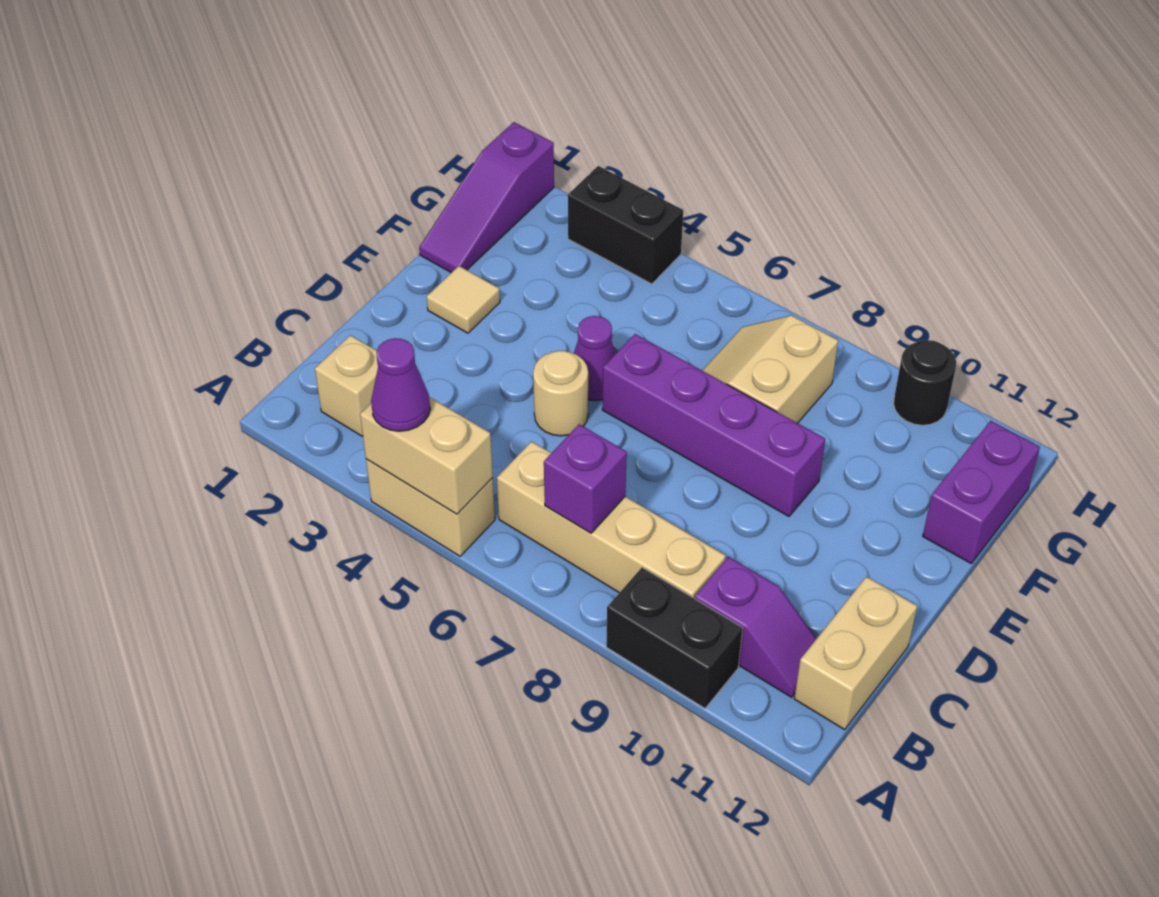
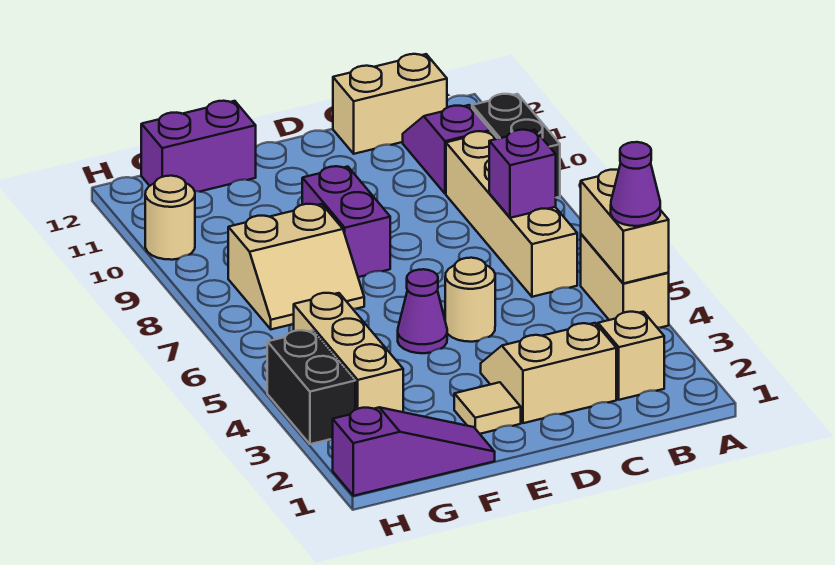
none -> tan slope C2:D3 level 1 top 2
purple brick E6:E9 level 1 -> purple brick E8:E9 level 1
none -> tan brick G3:G5 level 1
black round brick H10 level 1 -> tan round brick H10 level 1

